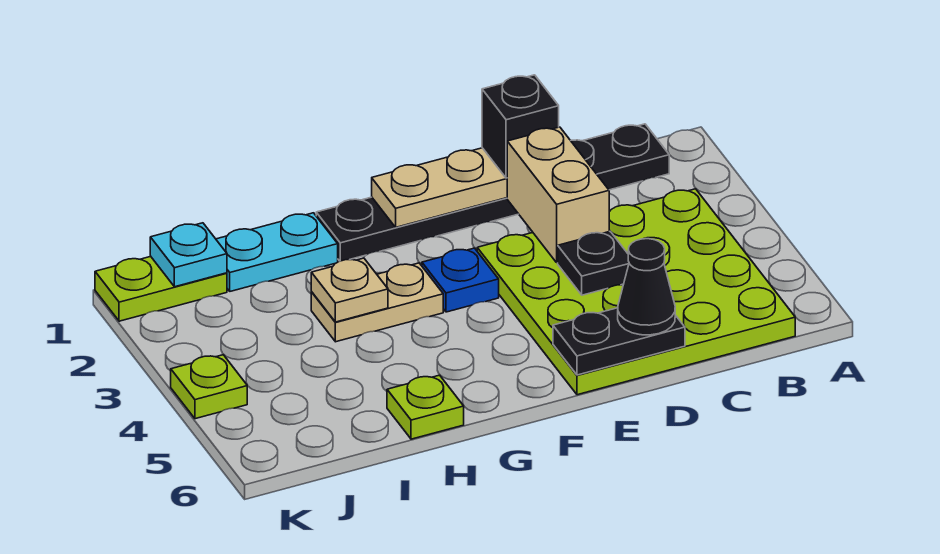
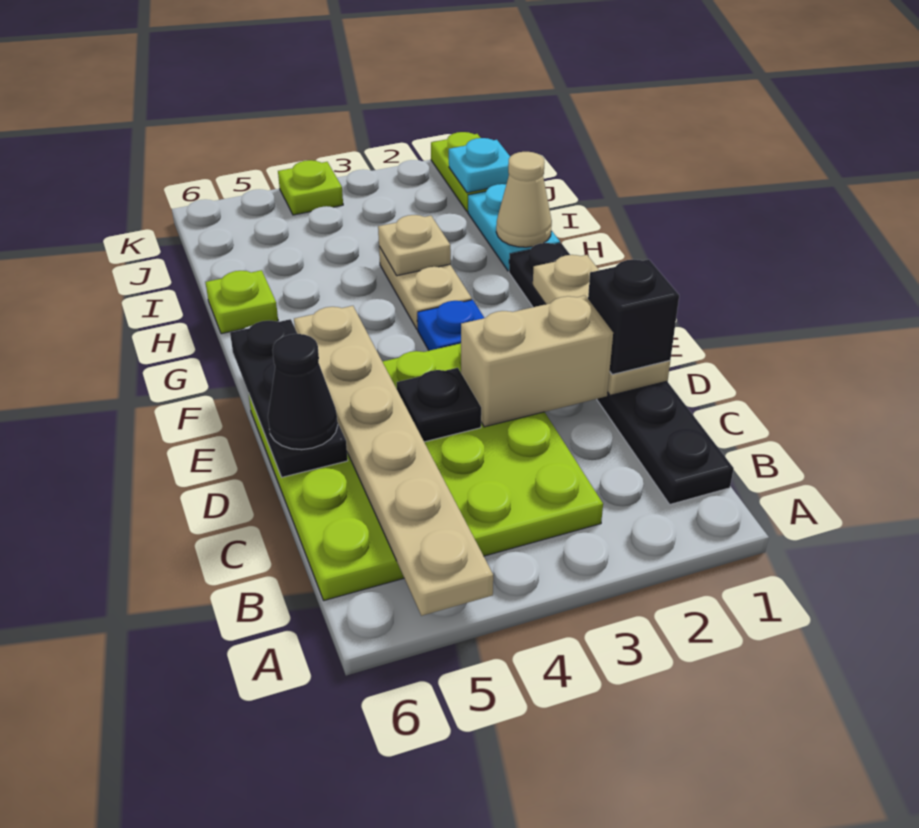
none -> tan plate A5:F5 level 2
black plate D6:E6 level 2 -> black plate D6:F6 level 2
none -> tan cone H1 level 2

